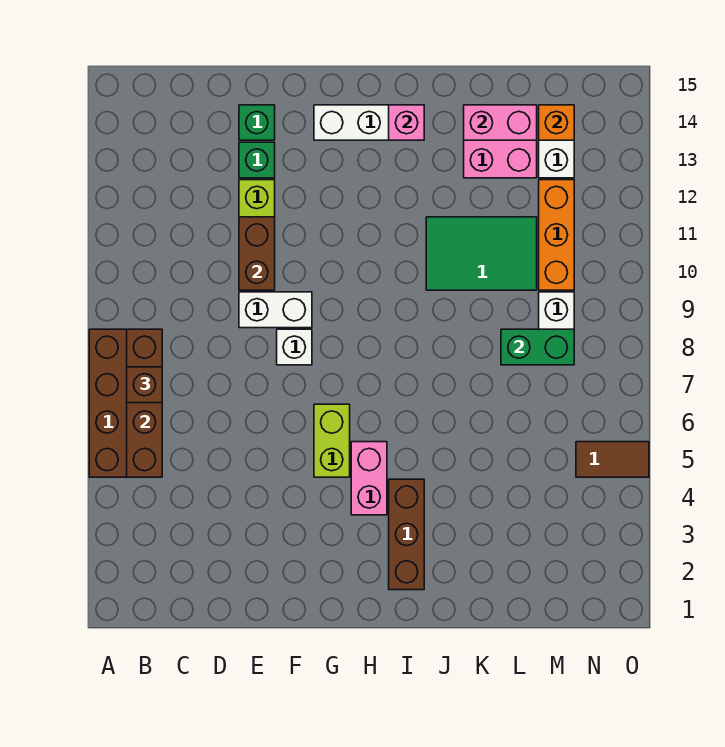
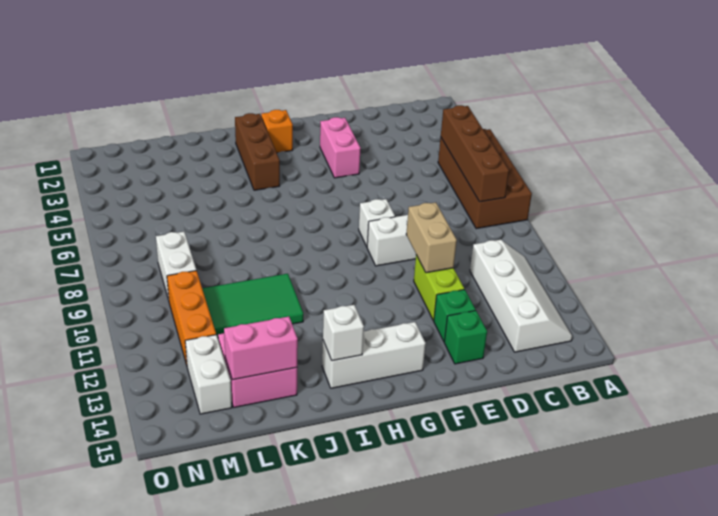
brown brick B7 level 3 -> none
none -> white slope B11:C14 level 1 top C
brown brick E10:E11 level 2 -> tan brick E10:E11 level 2
lime brick G5:G6 level 1 -> none
pink brick H4:H5 level 1 -> pink brick F3:F4 level 1
pink brick I14 level 2 -> white brick I14 level 2
green brick L8:M8 level 2 -> none
orange brick M14 level 2 -> orange brick H2 level 1
brown tile N5:O5 level 1 -> none

